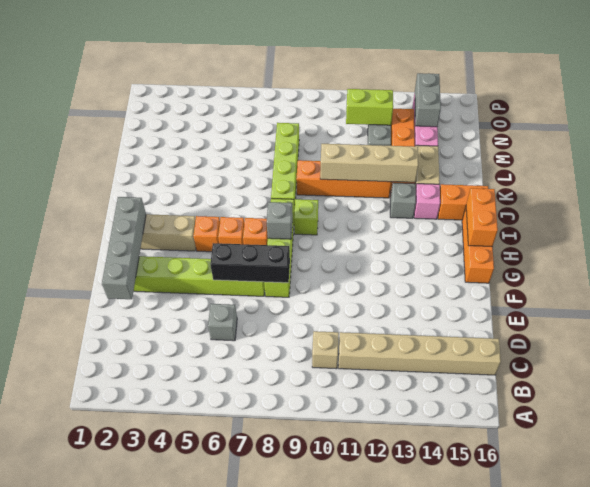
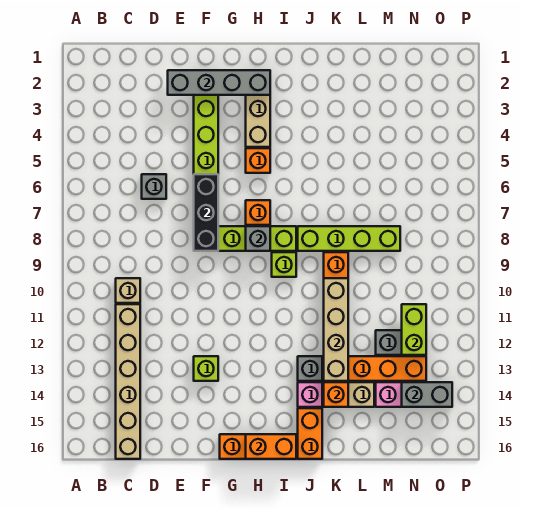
none -> lime brick F13 level 1
orange brick H6 level 1 -> orange brick K14 level 2

